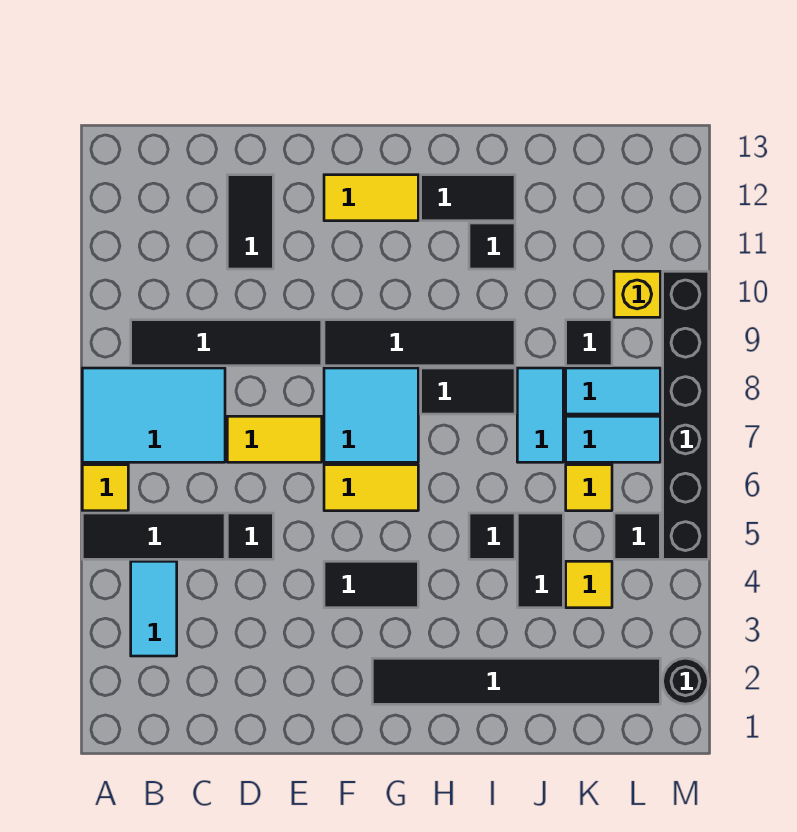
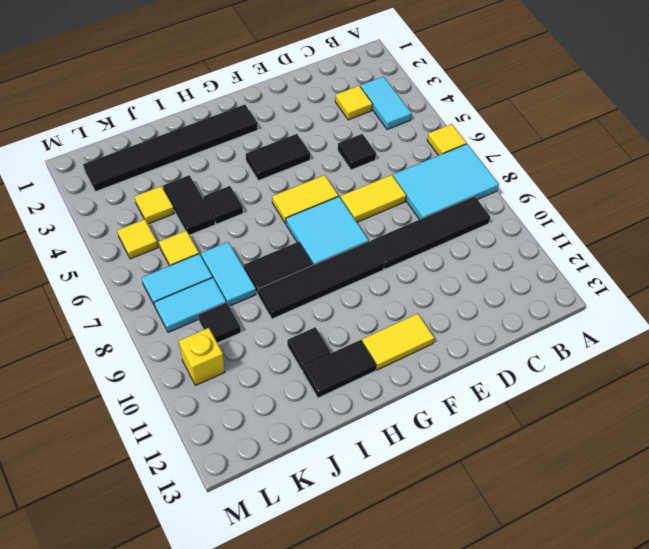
black tile A5:C5 level 1 -> none
none -> yellow tile C3 level 1
black tile D11:D12 level 1 -> none
black tile L5 level 1 -> yellow tile L5 level 1
black round brick M2 level 1 -> none
black brick M5:M10 level 1 -> none

